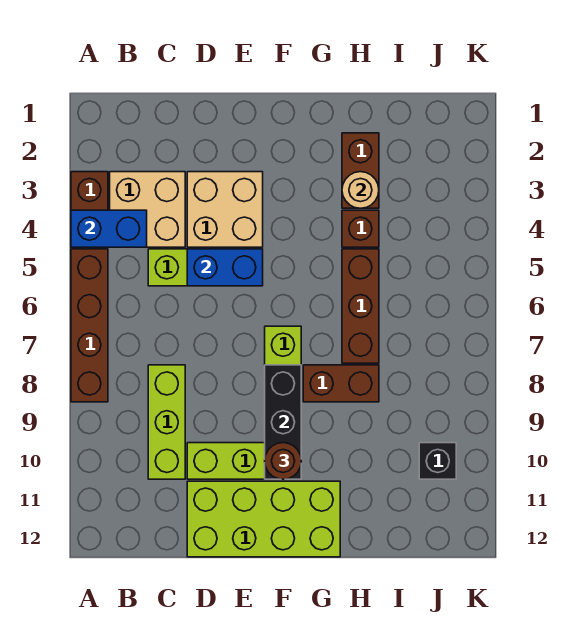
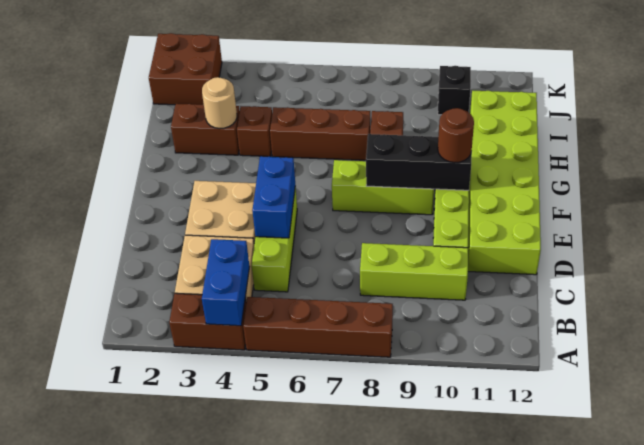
lime brick D11:G12 level 1 -> lime brick D11:I12 level 1
none -> brown brick J1:K2 level 1

